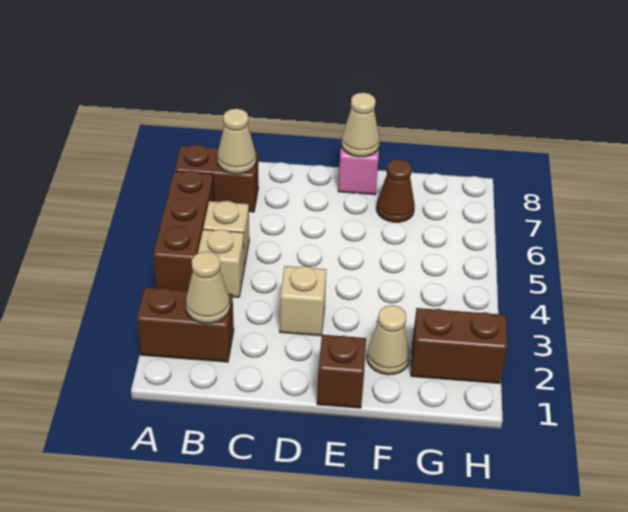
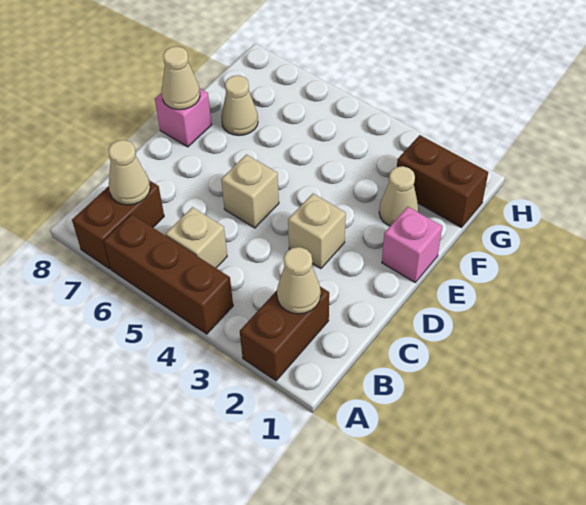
tan brick B4 level 1 -> tan brick D5 level 1
brown brick E1 level 1 -> pink brick E1 level 1
brown cone F7 level 1 -> tan cone F7 level 1
brown brick G2:H2 level 1 -> brown brick G1:G2 level 1

